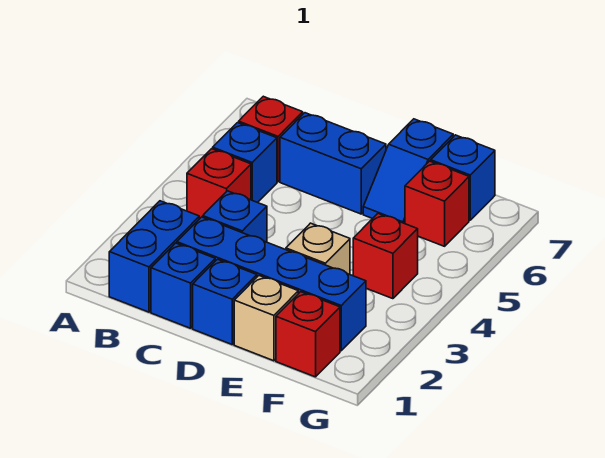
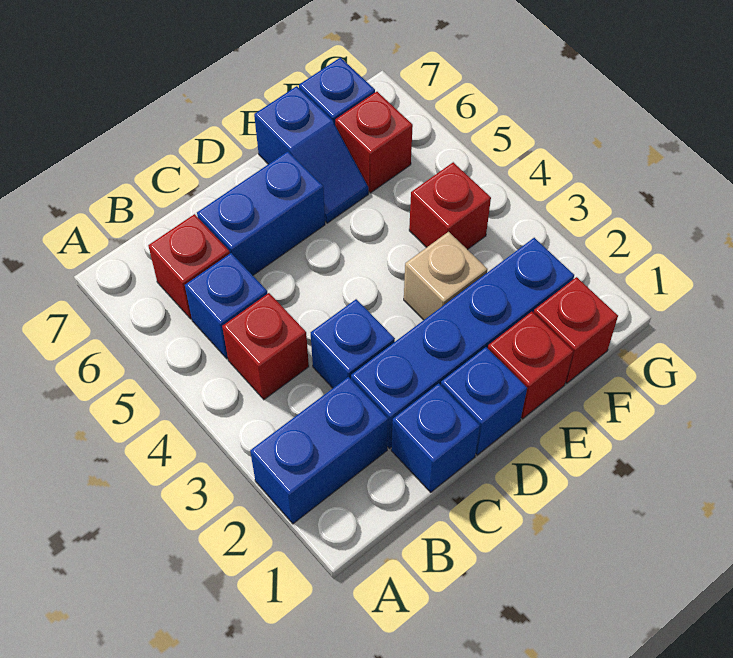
blue brick B1:B2 level 1 -> blue brick A2:B2 level 1
tan brick E1 level 1 -> red brick E1 level 1

